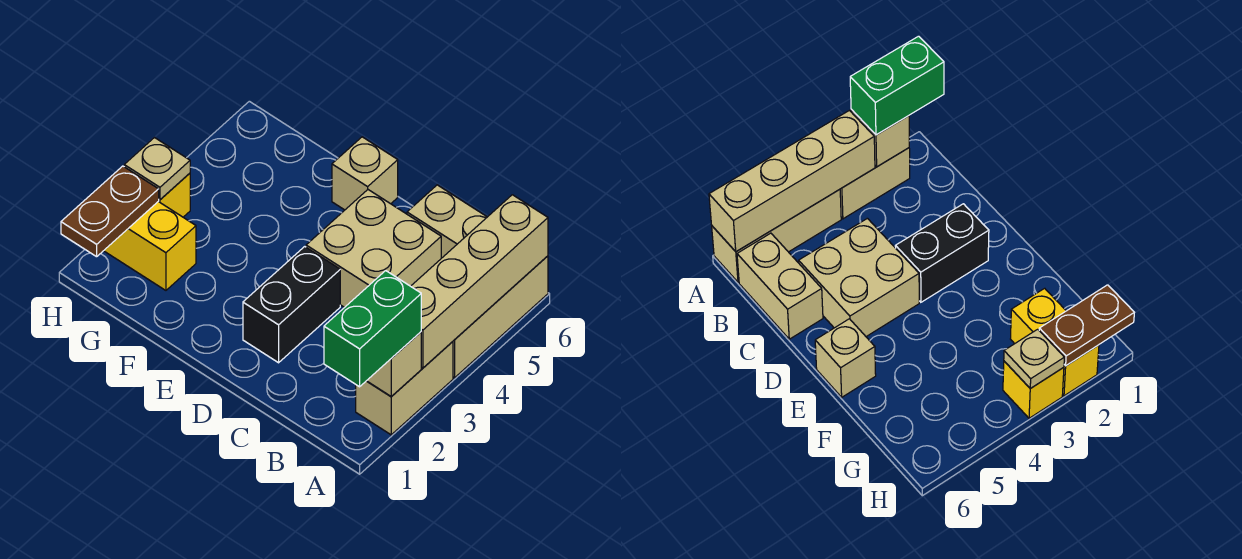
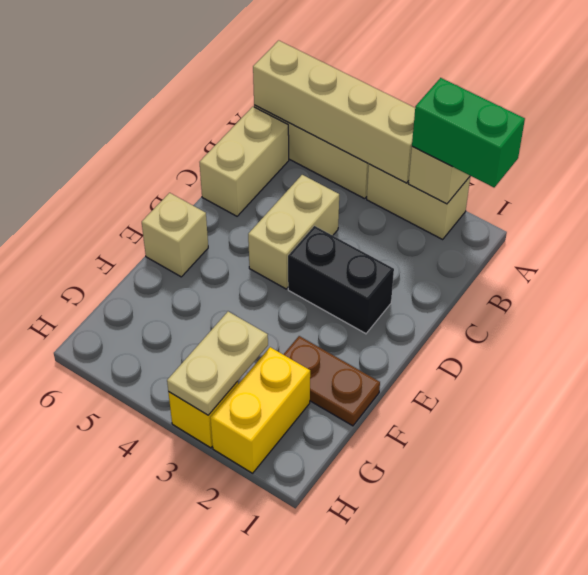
tan brick C4:D5 level 1 -> tan brick C4:D4 level 1
brown plate H1:H2 level 2 -> brown plate F1:F2 level 1
tan plate H3 level 2 -> tan plate G3:H3 level 2

